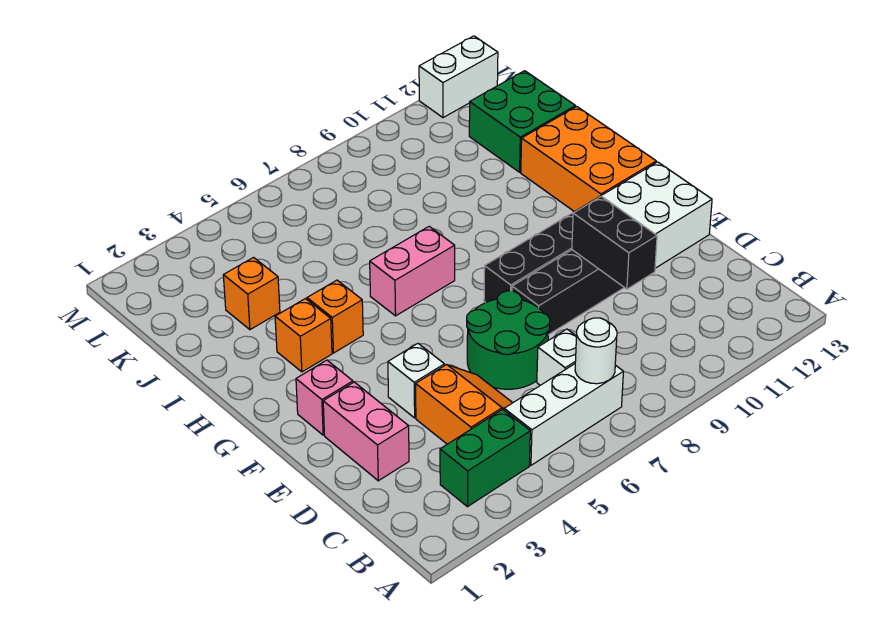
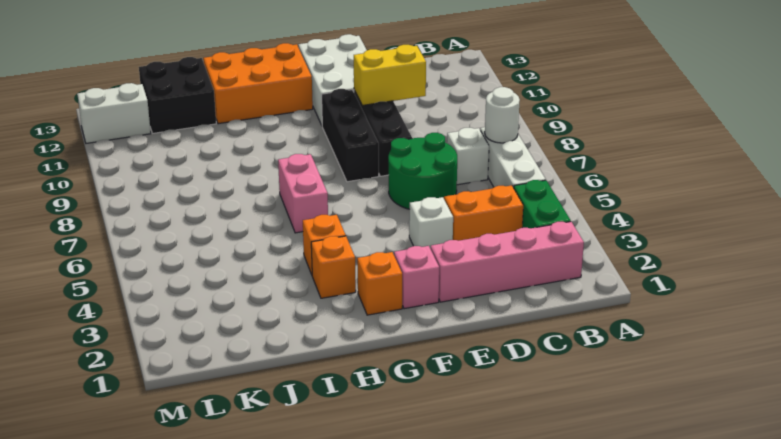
pink brick D2:E2 level 1 -> pink brick B2:E2 level 1
black brick D10:E10 level 2 -> yellow brick D10:E10 level 2
orange brick J3 level 1 -> orange brick G2 level 1
green brick J12:K13 level 1 -> black brick J12:K13 level 1
white brick M12:M13 level 1 -> white brick L12:M12 level 1

